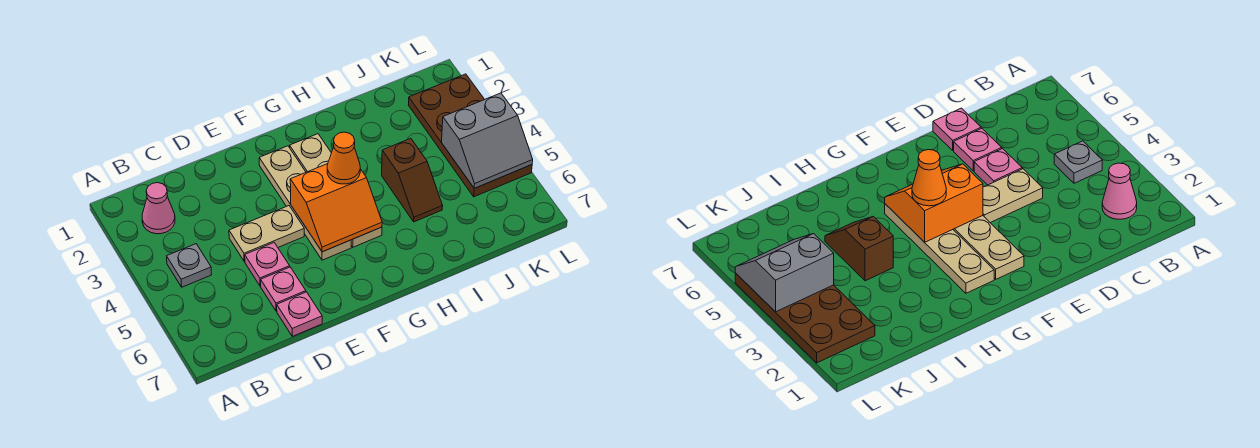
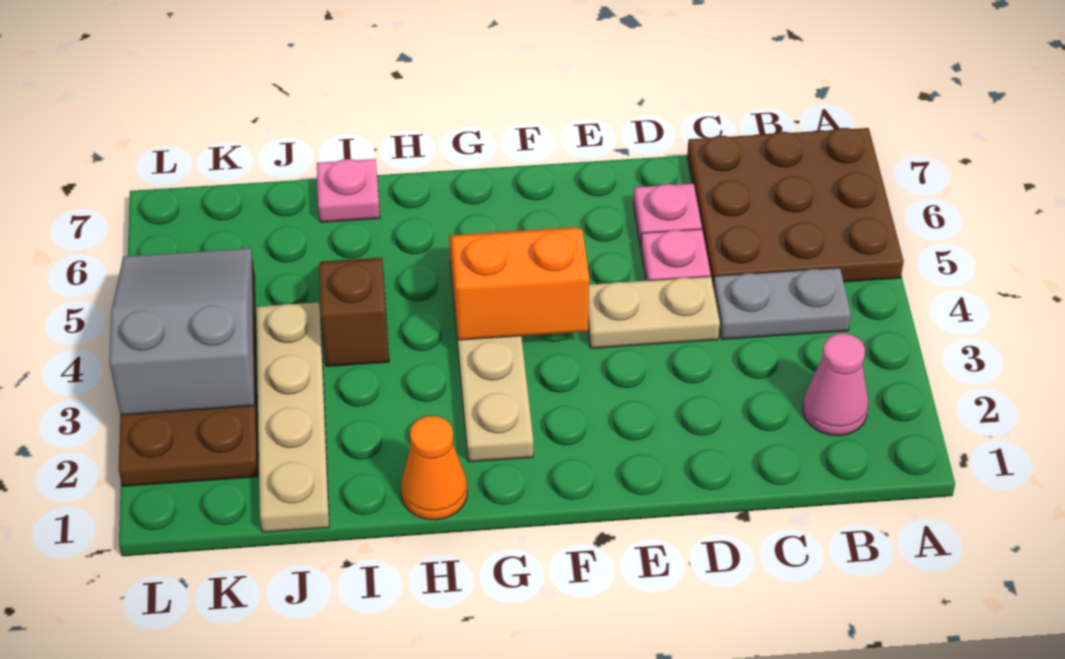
none -> brown plate A5:C7 level 1
grey plate B4 level 1 -> grey plate B4:C4 level 1
pink plate D7 level 1 -> pink plate I7 level 1
tan plate F2:F5 level 1 -> tan plate J1:J4 level 1
orange cone G4 level 3 -> orange cone H1 level 1
grey slope K4:L5 level 2 top 4 -> grey slope K3:L5 level 2 top 3

